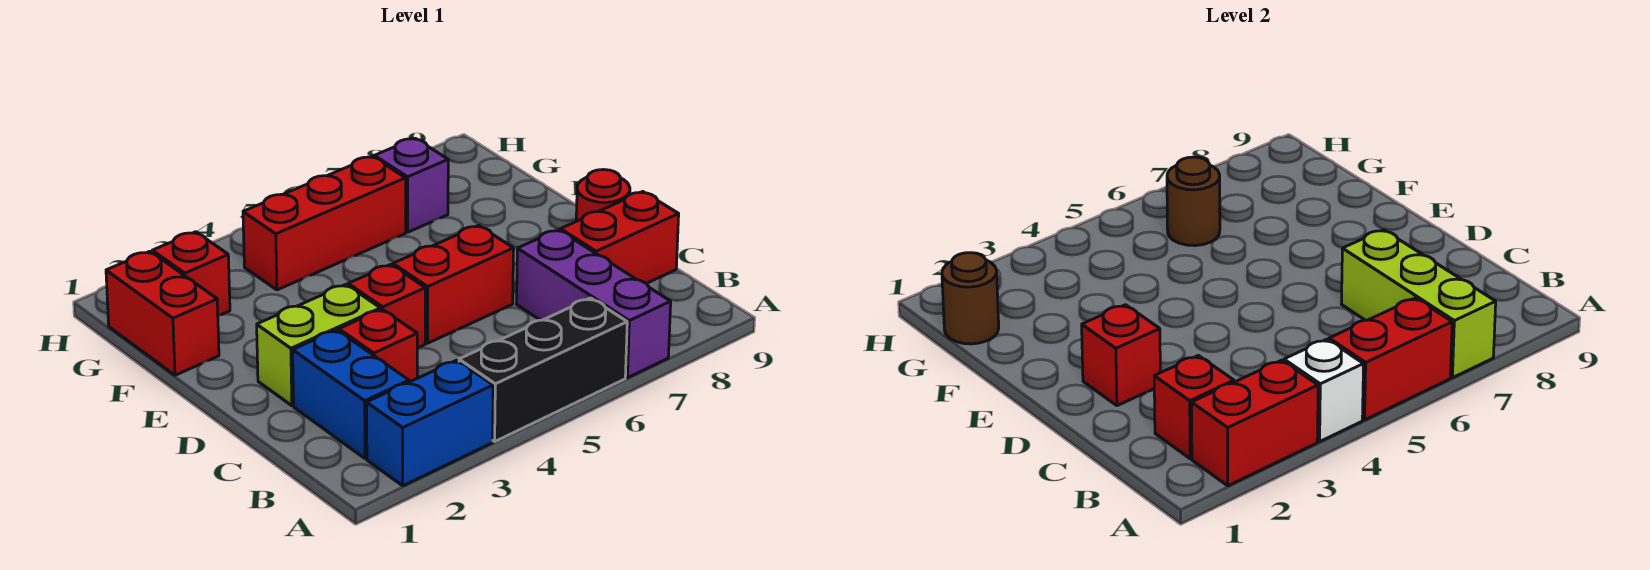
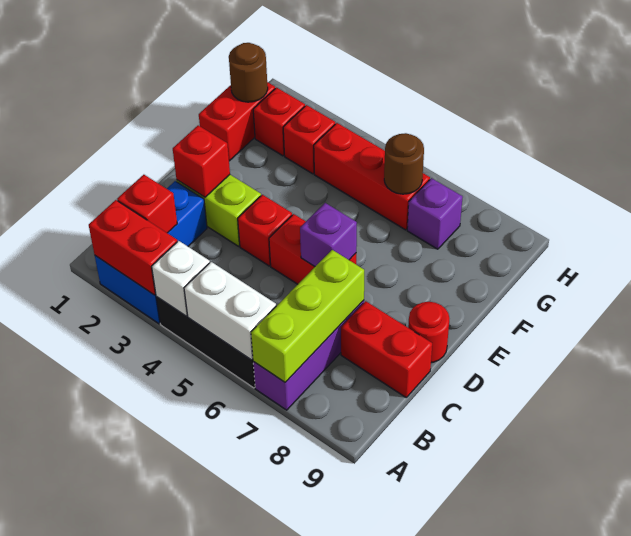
red brick A5:A6 level 2 -> white brick A5:A6 level 2
red brick C3 level 1 -> red brick G3 level 1
none -> purple brick D6 level 2

